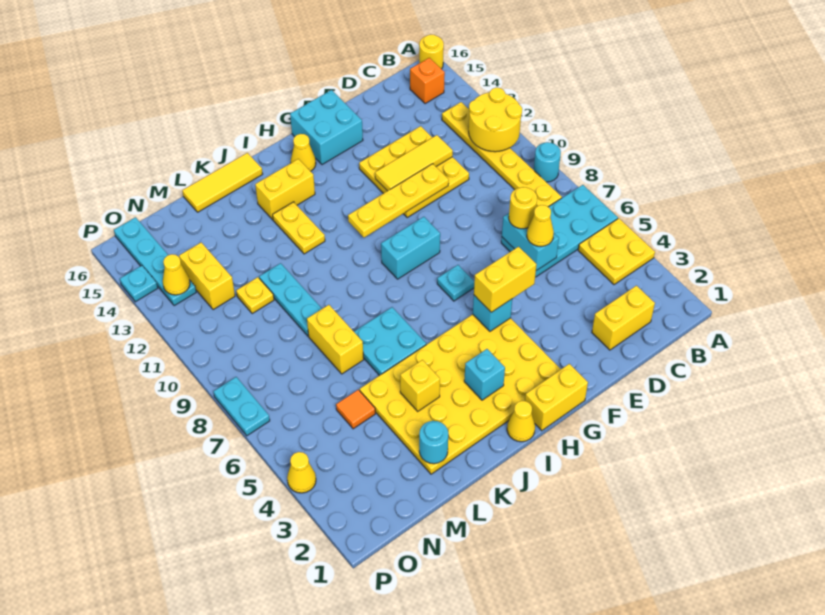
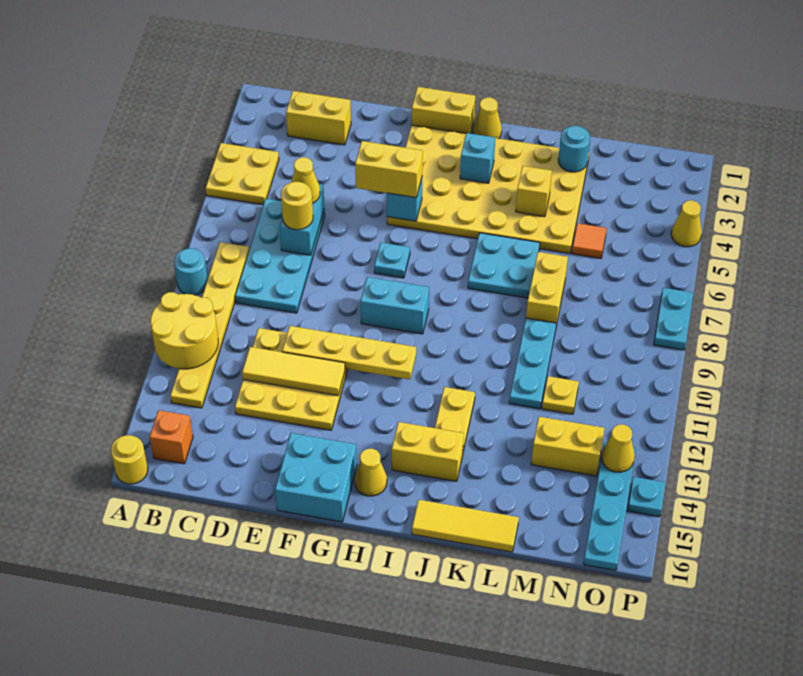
cyan plate A6:D7 level 1 -> cyan plate C6:D9 level 1
yellow brick N12:N13 level 1 -> yellow brick M13:N13 level 1

